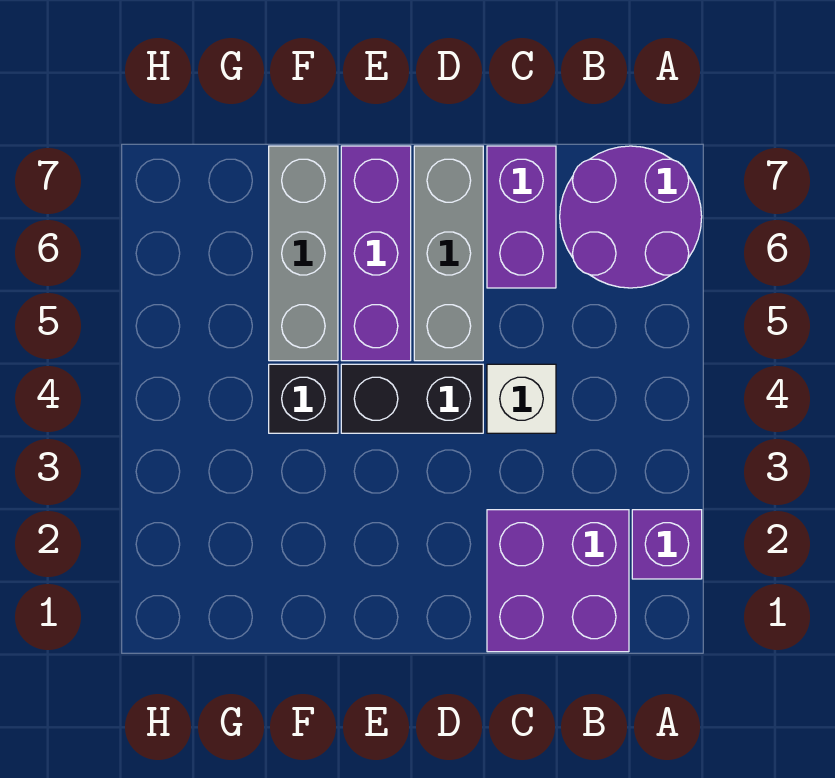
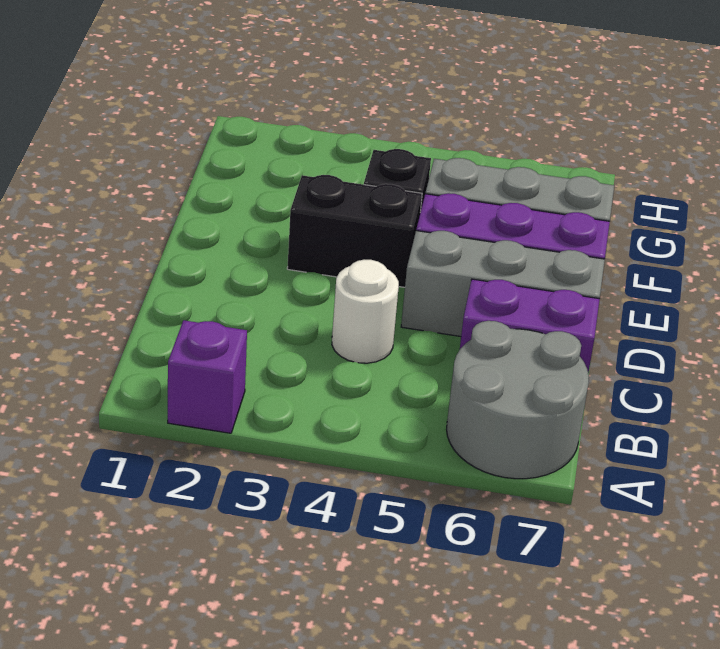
purple round brick A6:B7 level 1 -> grey round brick A6:B7 level 1
purple brick B1:C2 level 1 -> none
white brick C4 level 1 -> white round brick C4 level 1
black brick D4:E4 level 1 -> black brick E3:E4 level 1

